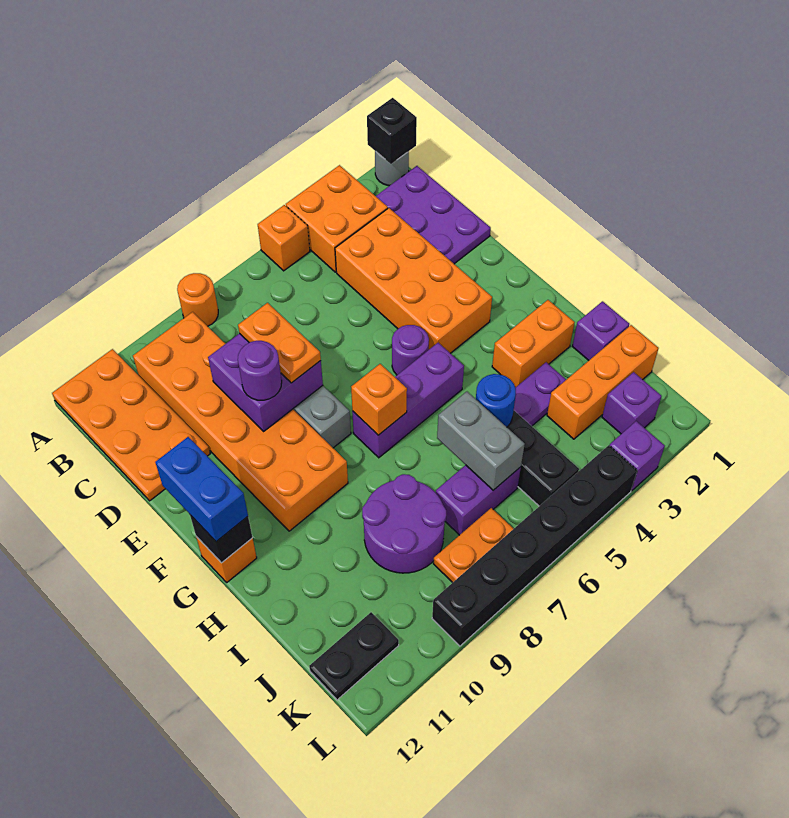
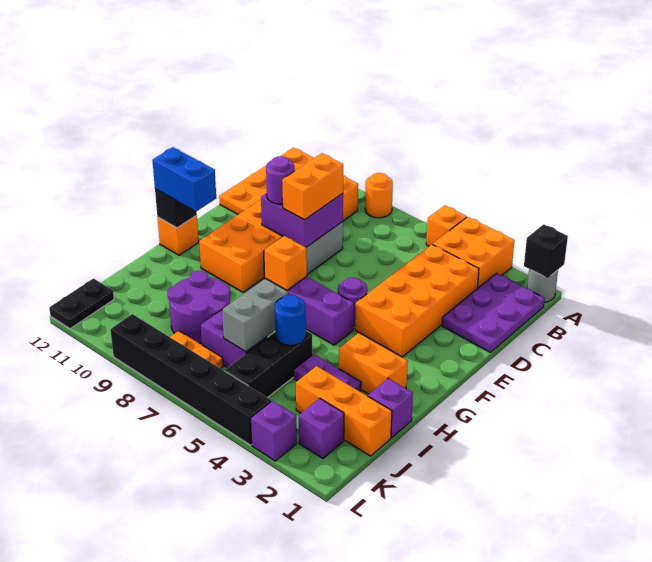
orange plate D8:E8 level 3 -> orange brick D8:E8 level 3
blue brick F12:G12 level 3 -> blue brick G11:G12 level 3
black plate K11:K12 level 1 -> black plate K12:L12 level 1

